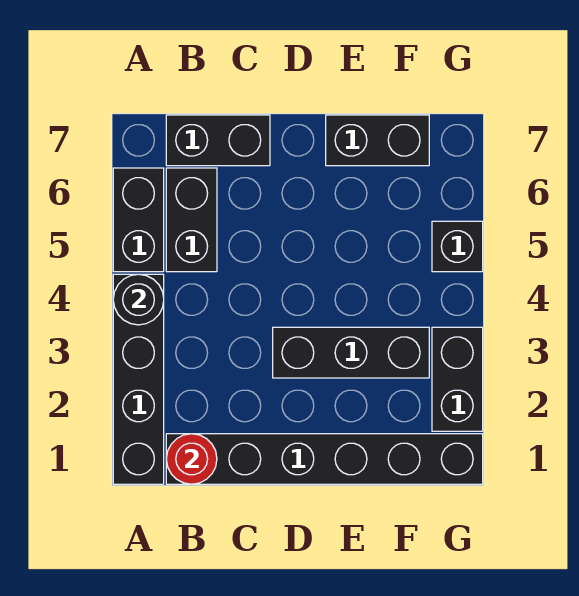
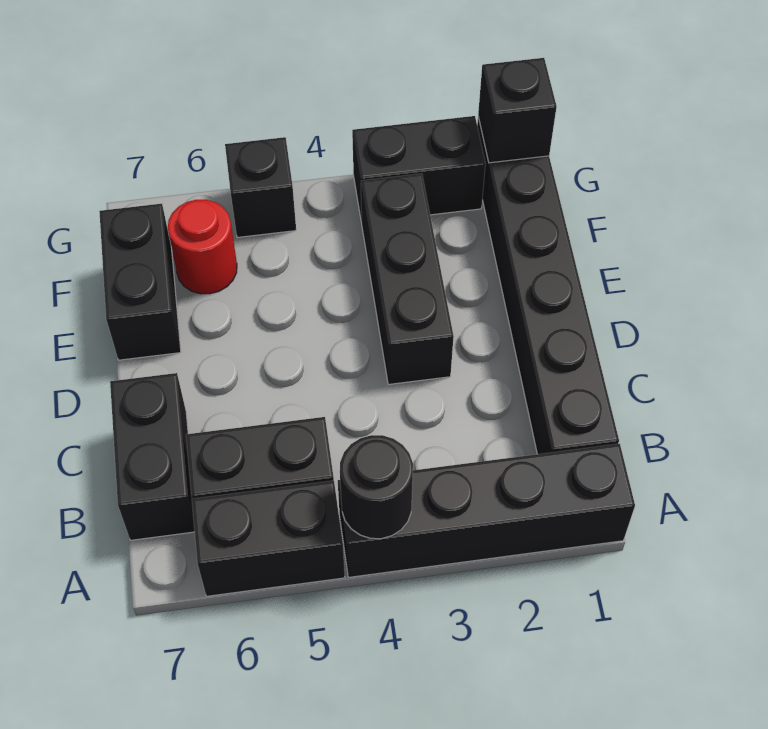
red round brick B1 level 2 -> red round brick F6 level 1
none -> black brick G1 level 2

